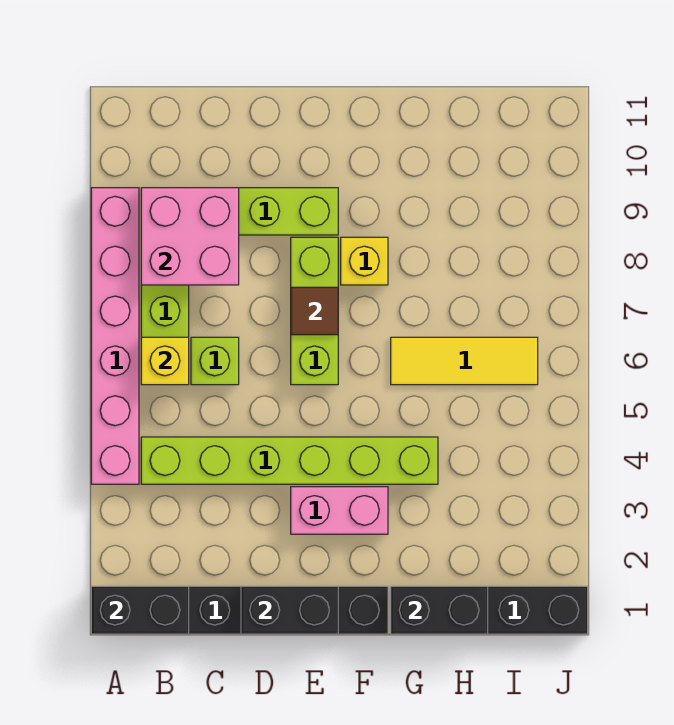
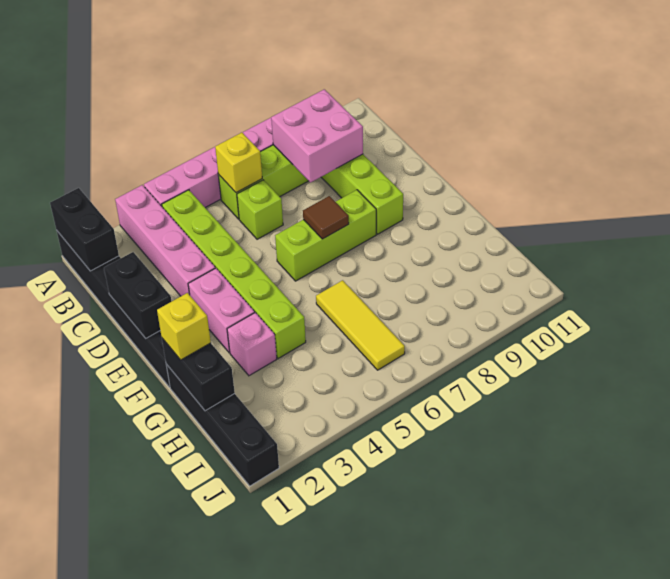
none -> pink brick A3:D3 level 1
yellow brick F8 level 1 -> yellow brick G1 level 3
none -> pink brick G3 level 1

